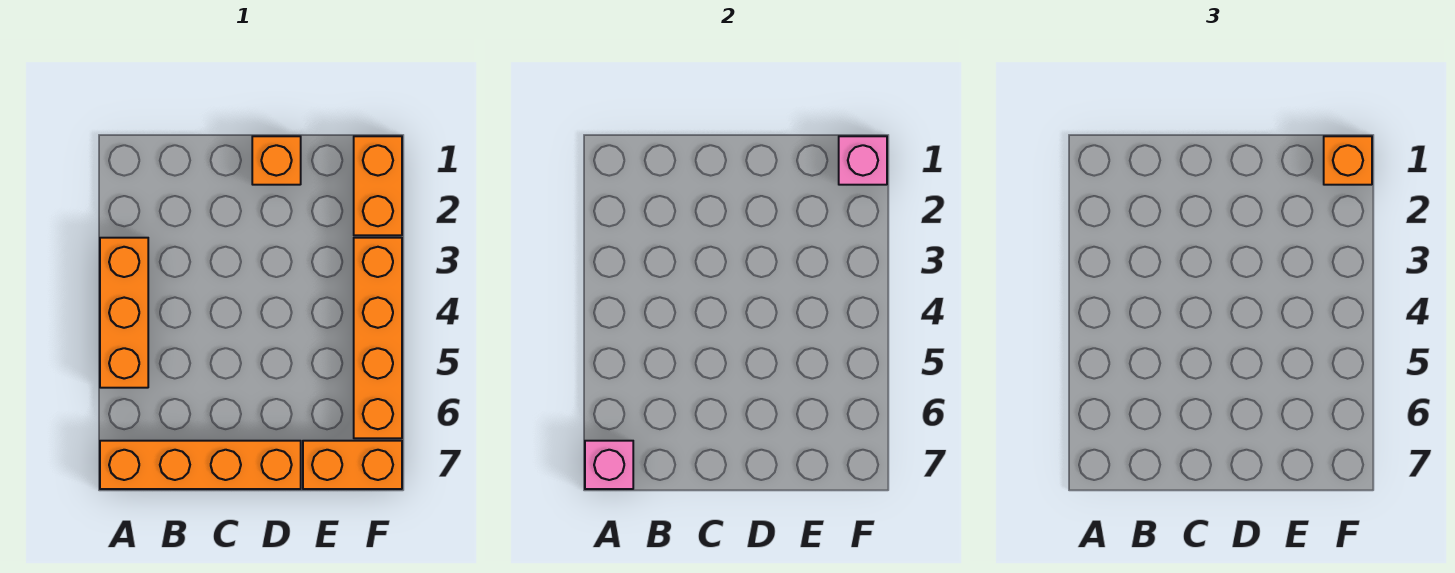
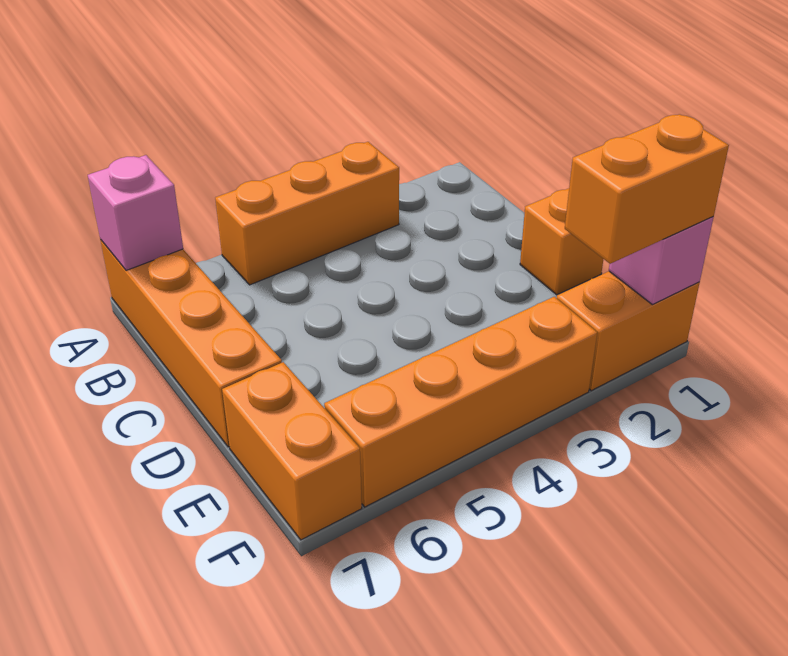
orange brick F1 level 3 -> orange brick F1:F2 level 3

